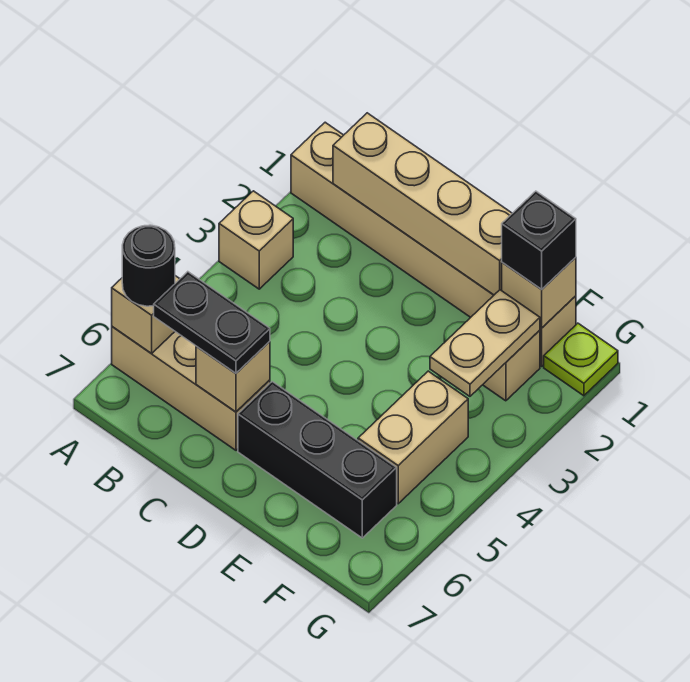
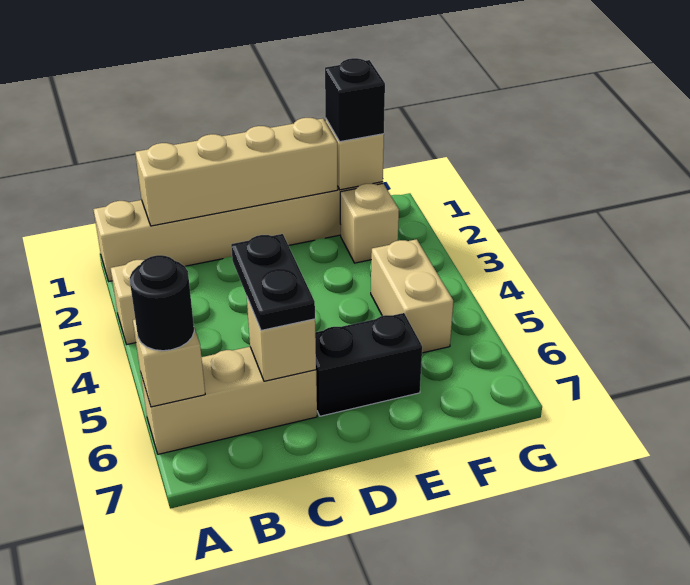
black plate B6:C6 level 3 -> black plate C5:C6 level 3
black brick D6:F6 level 1 -> black brick D6:E6 level 1
tan plate F2:F3 level 2 -> none
lime plate G1 level 1 -> none

